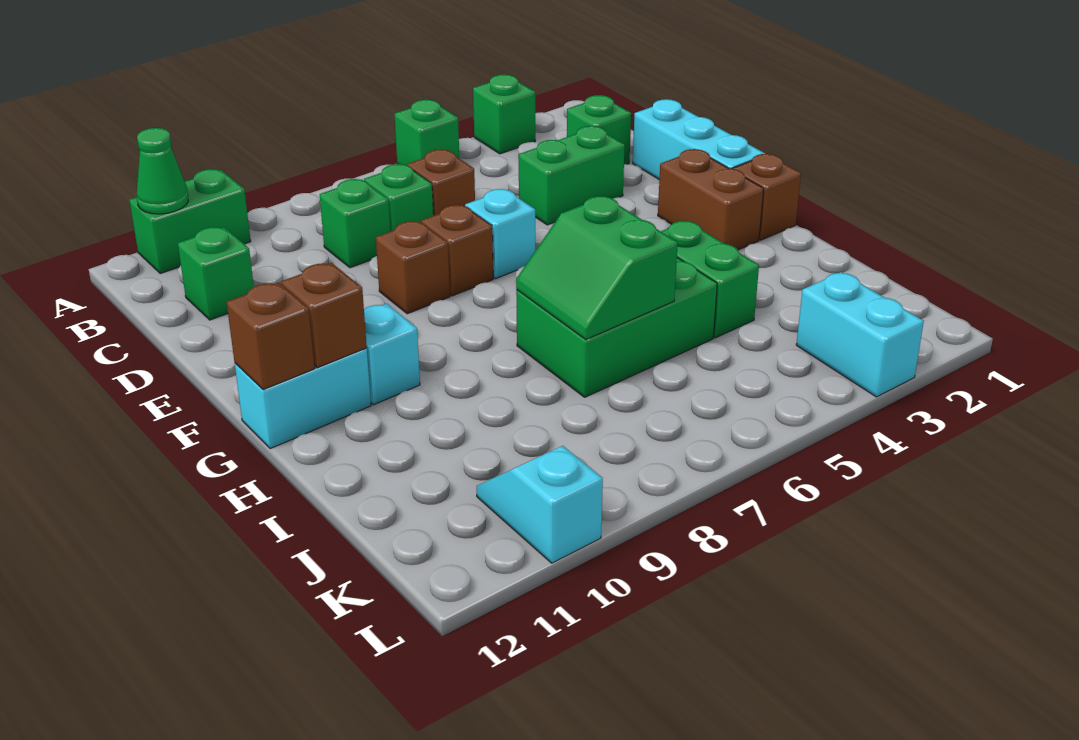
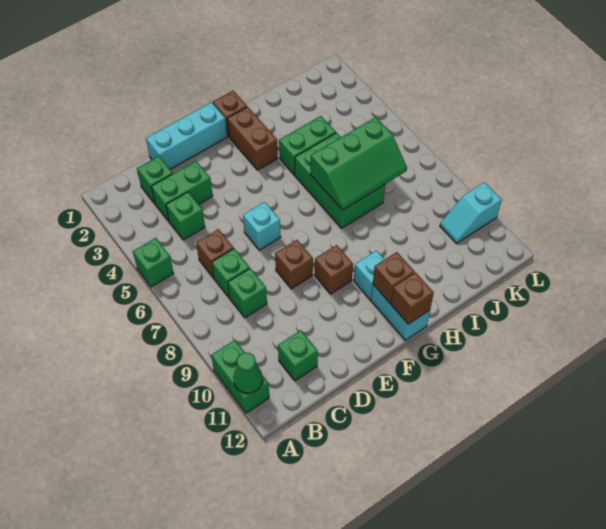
green brick A3 level 1 -> green brick C4 level 1
green brick D3:D4 level 1 -> green brick C3:D3 level 1
brown brick E7 level 1 -> brown brick F9 level 1
brown brick F2:G2 level 1 -> brown brick G2:G3 level 1
green slope H6:I7 level 2 top 6 -> green slope H6:J7 level 2 top 6
cyan brick K3:L3 level 1 -> none

